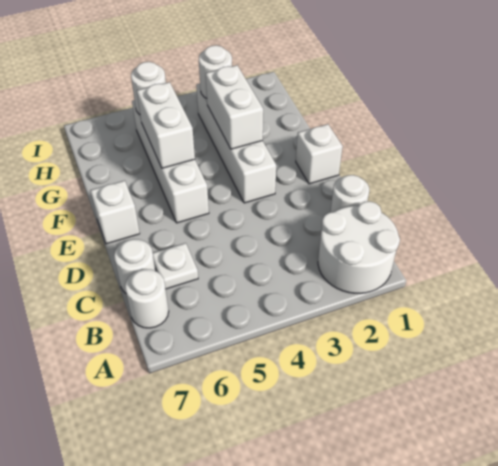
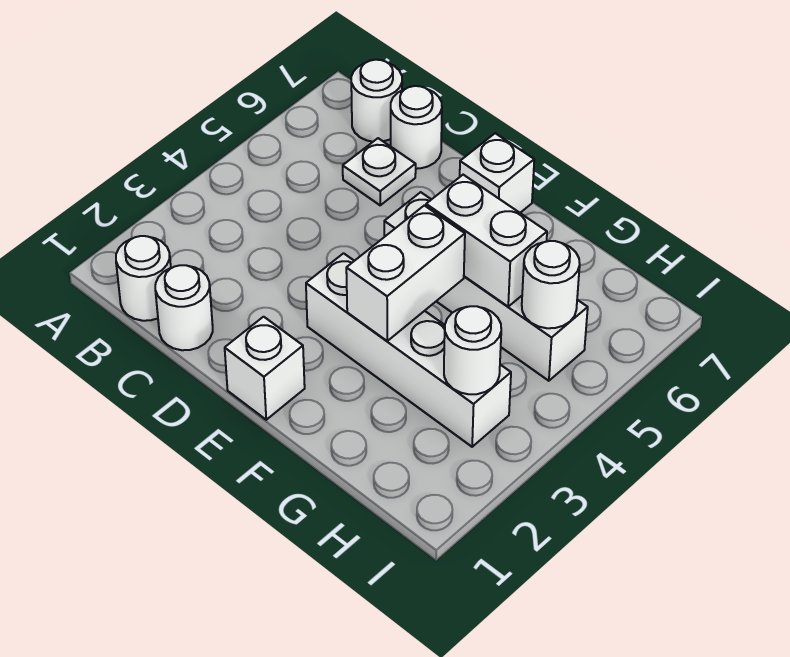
white round brick A1:B2 level 1 -> white round brick B1 level 1
white brick F3:G3 level 2 -> white brick F3:F4 level 2

